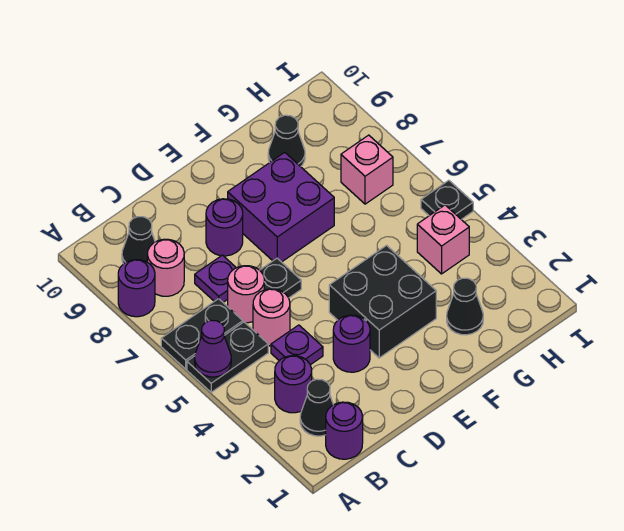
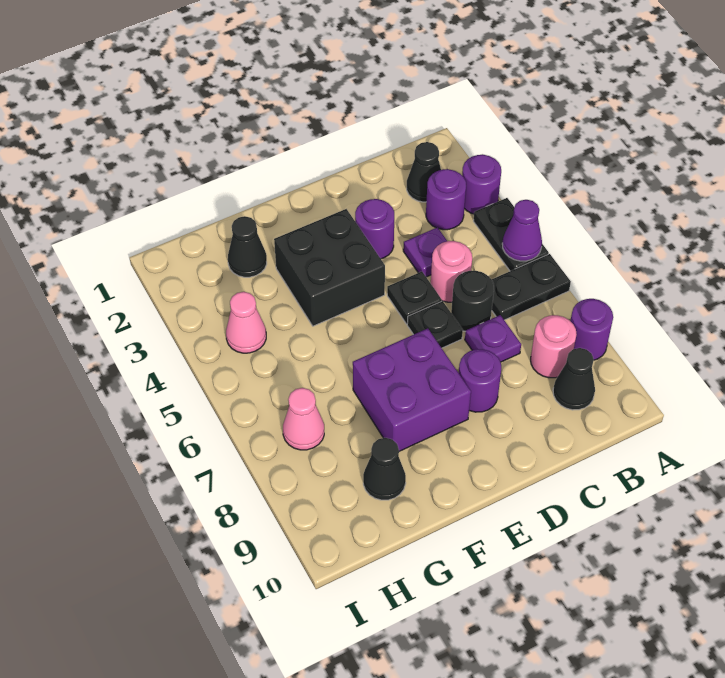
black plate A5:B5 level 1 -> black plate A4:A5 level 1
purple round brick B1 level 1 -> purple round brick A3 level 1
pink round brick C6 level 1 -> black round brick C6 level 1
pink brick H4 level 1 -> pink cone H4 level 1
pink brick H7 level 1 -> pink cone H7 level 1
black plate I5 level 1 -> black plate D5 level 1

